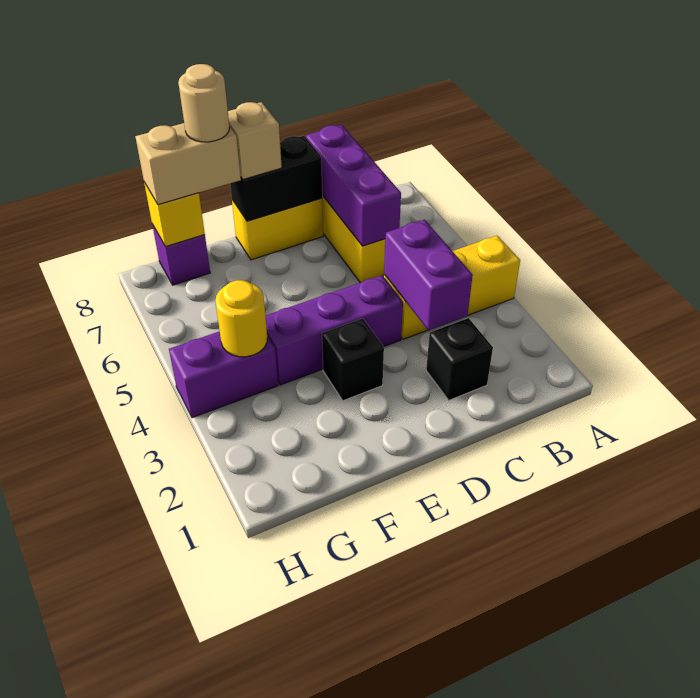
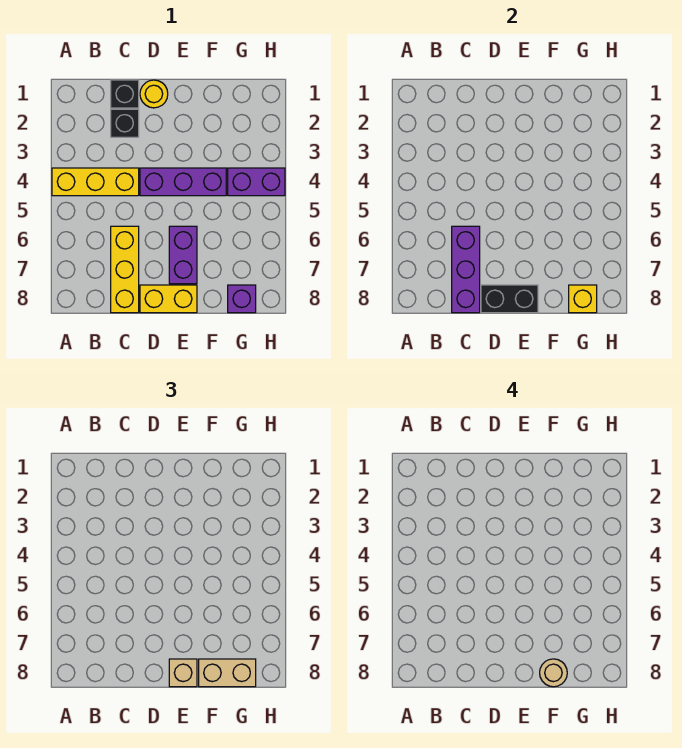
purple brick C3:C4 level 2 -> purple brick E6:E7 level 1
black brick E3 level 1 -> black brick C1 level 1
yellow round brick G4 level 2 -> yellow round brick D1 level 1

